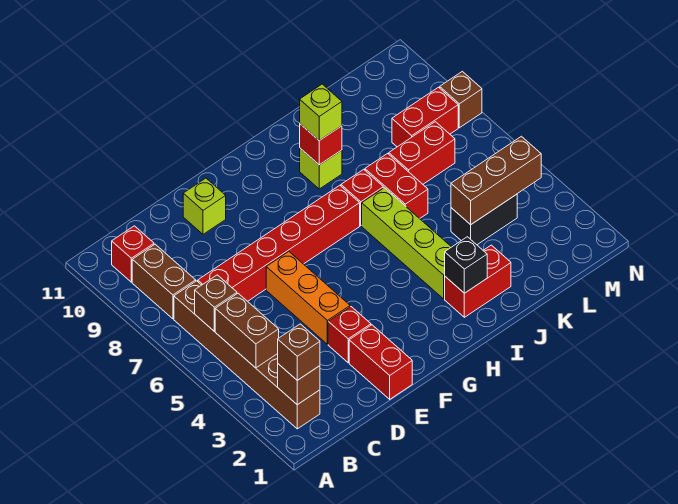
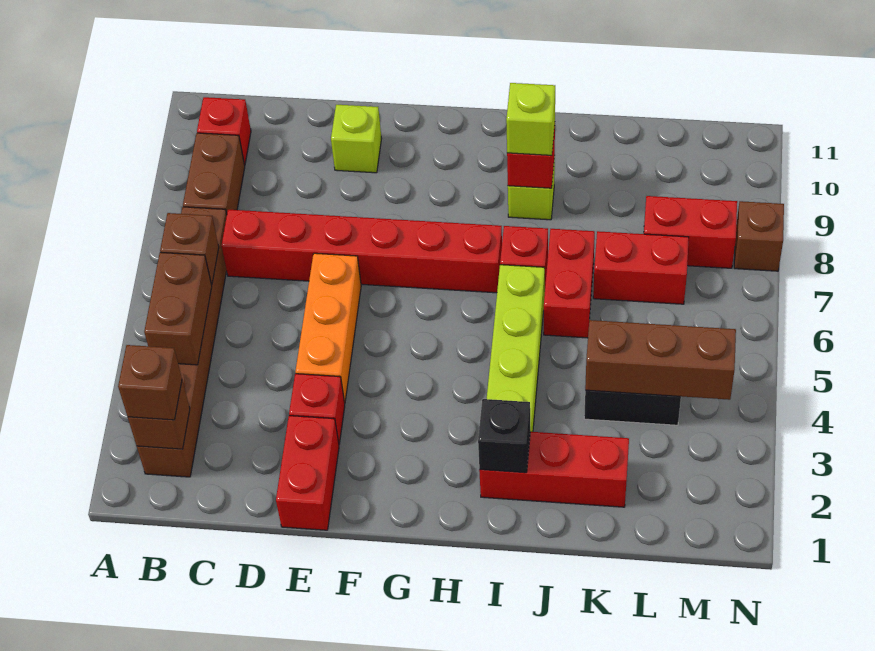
red brick I2:J2 level 1 -> red brick I2:K2 level 1

